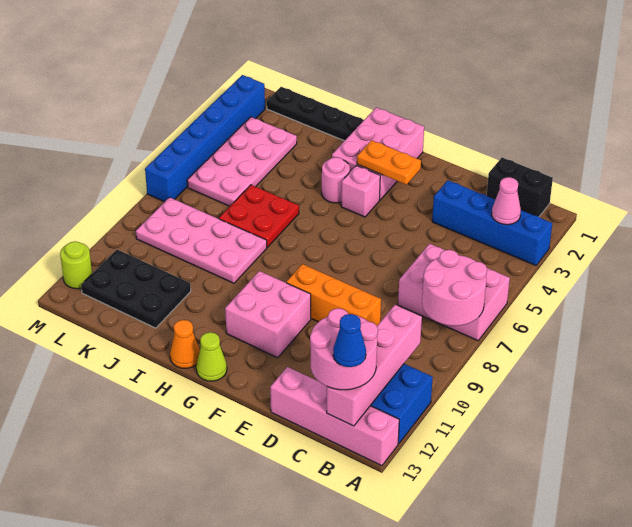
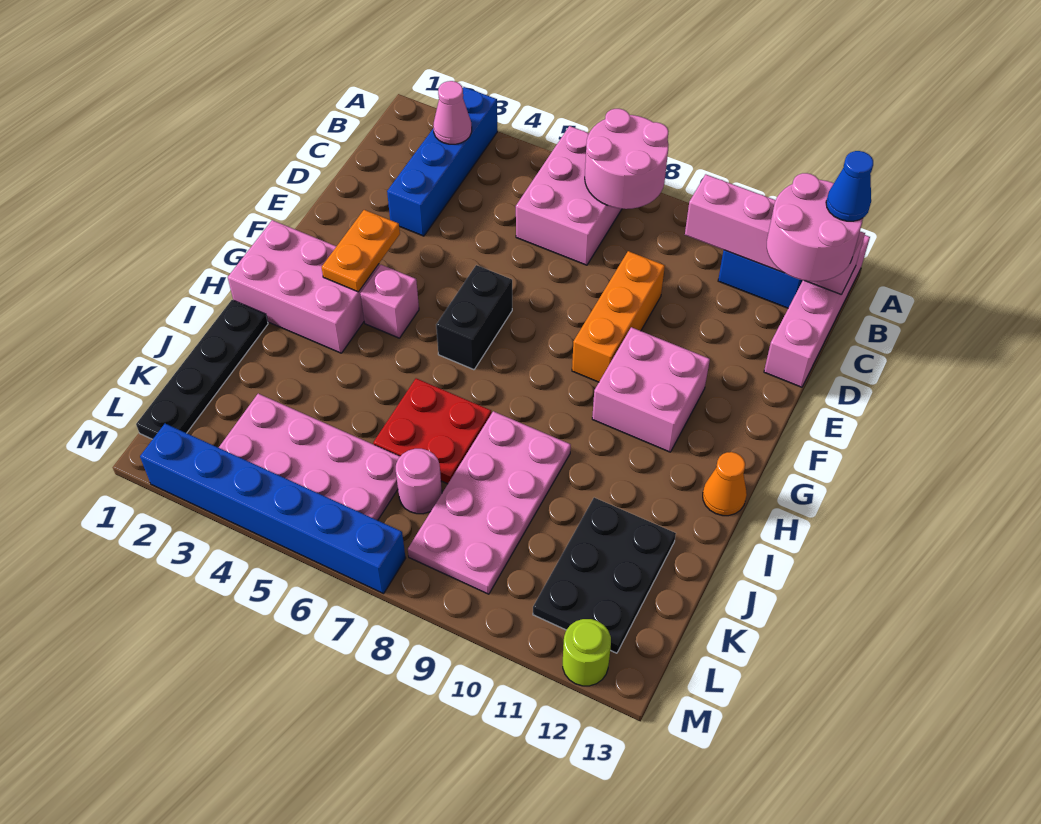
black brick B1:C1 level 1 -> black brick F6:G6 level 1
lime cone G13 level 1 -> none
pink round brick H4 level 1 -> pink round brick K7 level 1

